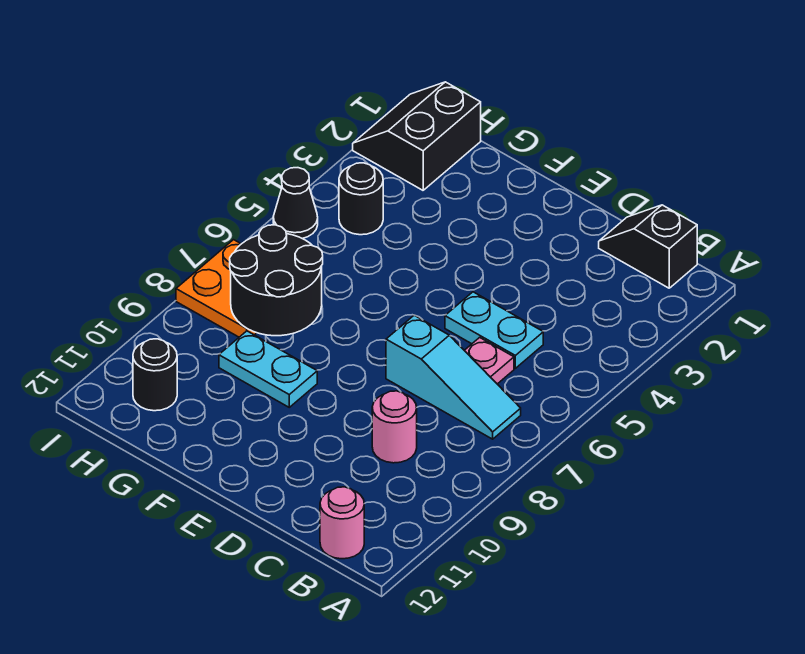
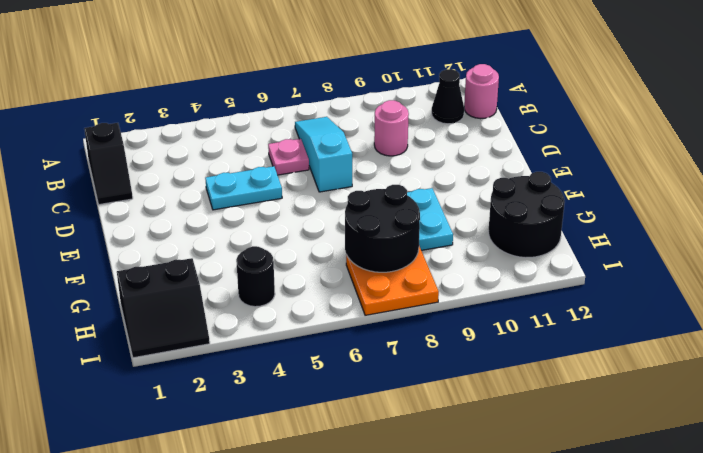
cyan plate C5:D5 level 1 -> cyan plate D4:D5 level 1
black round brick H11 level 1 -> black round brick G11:H12 level 1
black cone I5 level 1 -> black cone B11 level 1

